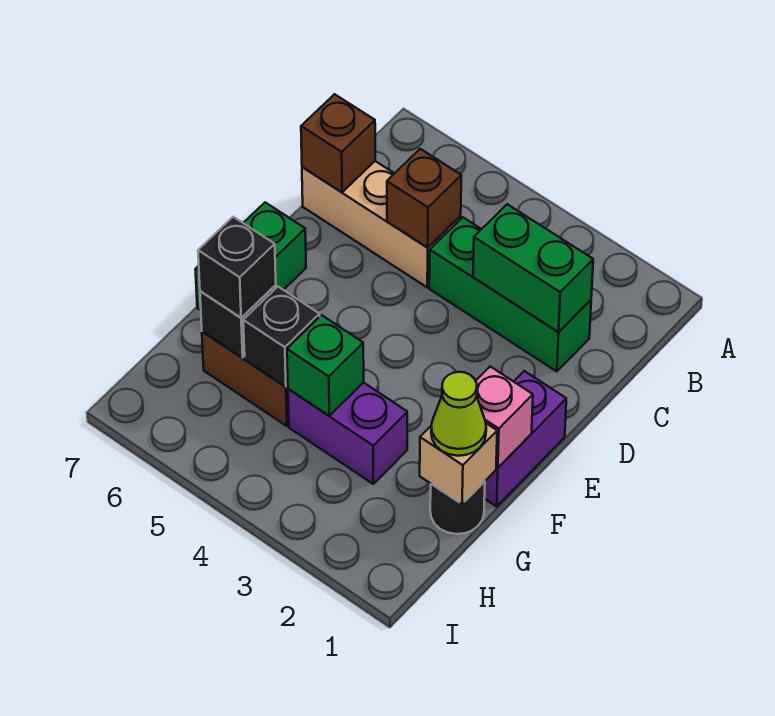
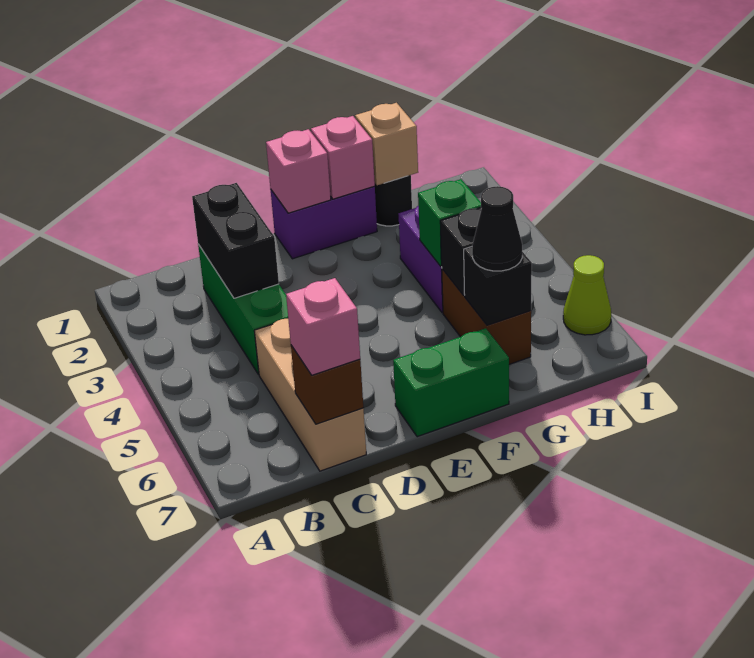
green brick C2:C3 level 2 -> black brick C2:C3 level 2
brown brick C5 level 2 -> none
none -> pink brick C7 level 3
none -> pink brick E1 level 2
lime cone G1 level 3 -> lime cone I6 level 1
black brick G6 level 3 -> black cone G6 level 3

